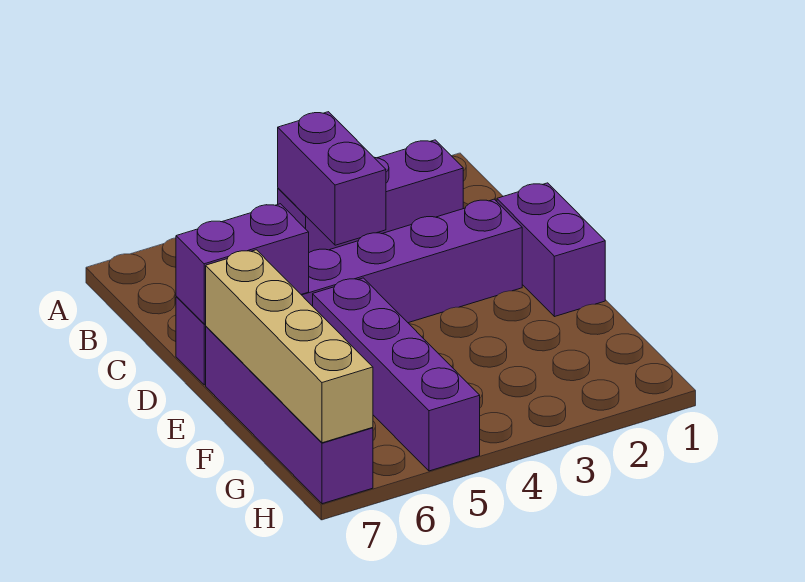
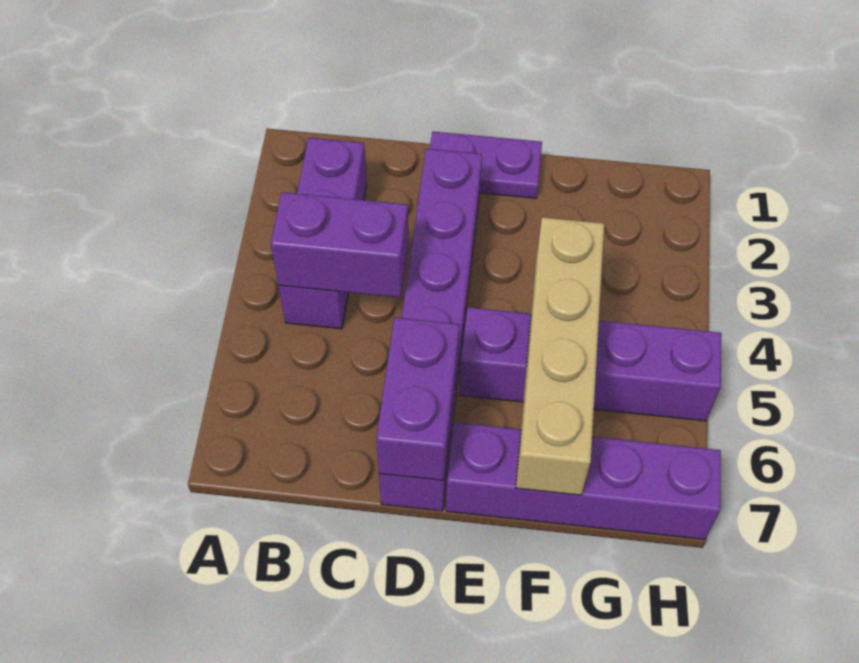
purple brick D1:E1 level 1 -> purple plate D1:E1 level 1
tan brick E7:H7 level 2 -> tan brick F4:F7 level 2

